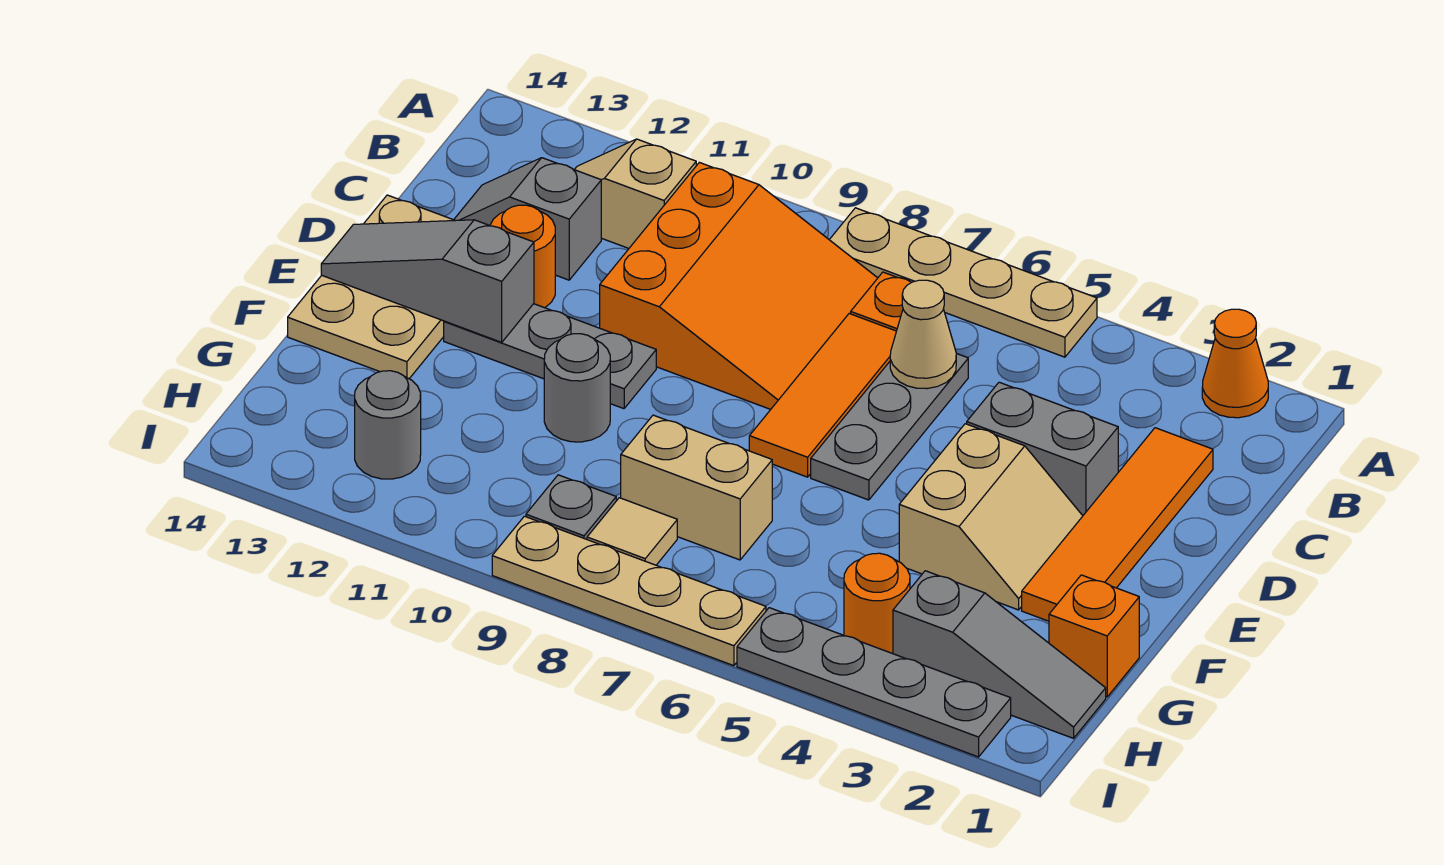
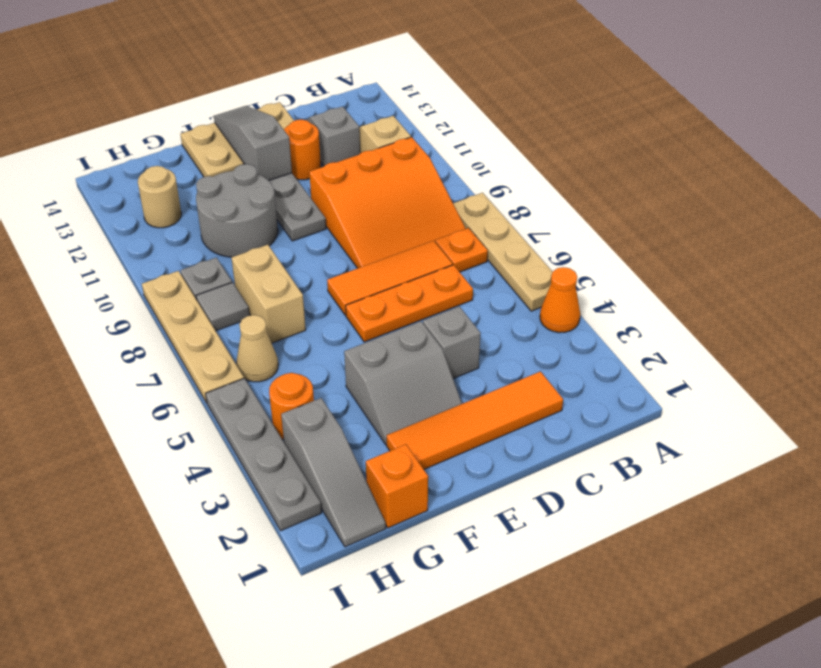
orange cone A2 level 1 -> orange cone A4 level 1
grey plate C6:E6 level 1 -> orange plate C6:E6 level 1
tan cone C6 level 2 -> tan cone H6 level 1
grey brick D3:D4 level 1 -> grey brick D4 level 1
tan slope E3:F4 level 1 top 4 -> grey slope E3:F4 level 1 top 4
grey round brick F10 level 1 -> grey round brick F10:G11 level 1
tan tile H8 level 1 -> grey tile H8 level 1
grey round brick H12 level 1 -> tan round brick H12 level 1

